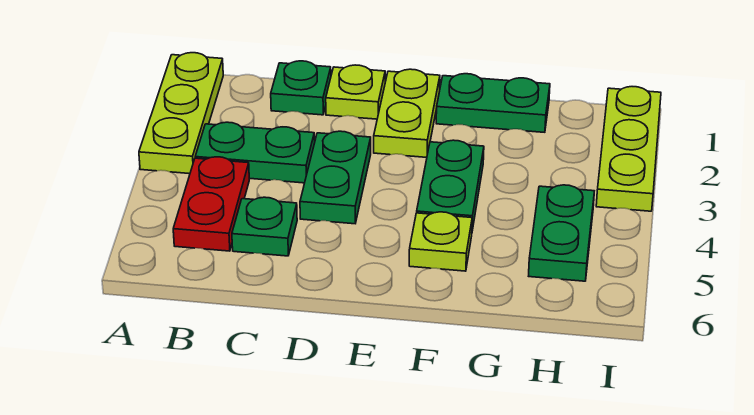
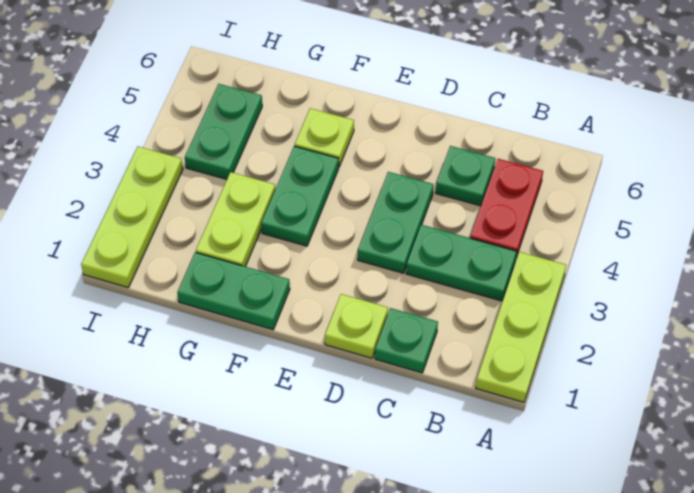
lime plate E1:E2 level 1 -> lime plate G2:G3 level 1

